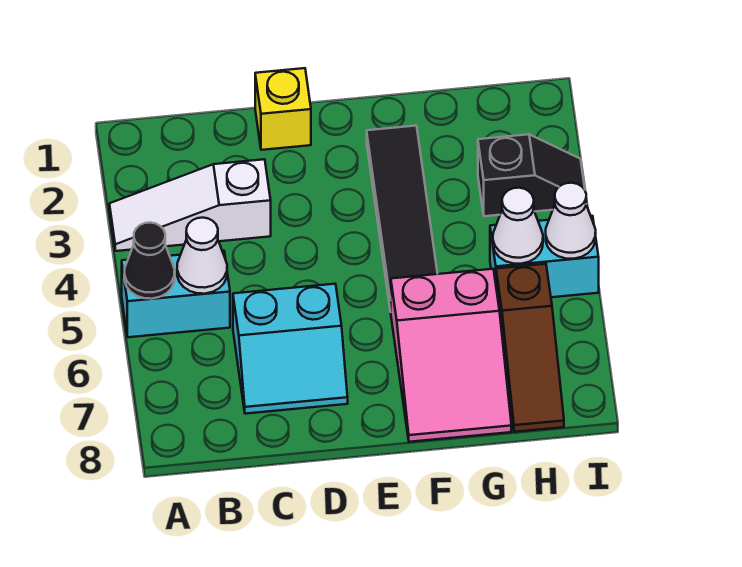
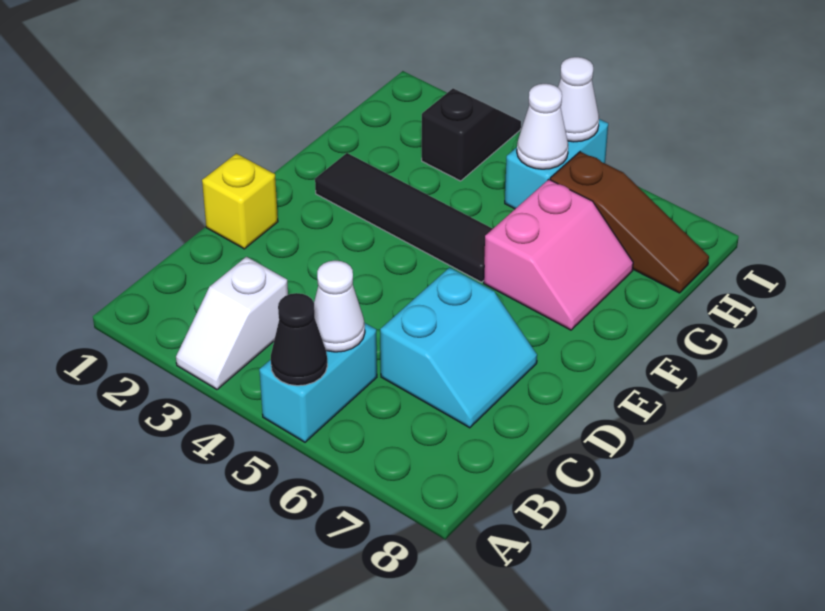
white slope A3:C3 level 1 top C -> white slope A3:B3 level 1 top B
pink slope F6:G8 level 1 top 6 -> pink slope F6:G7 level 1 top 6

